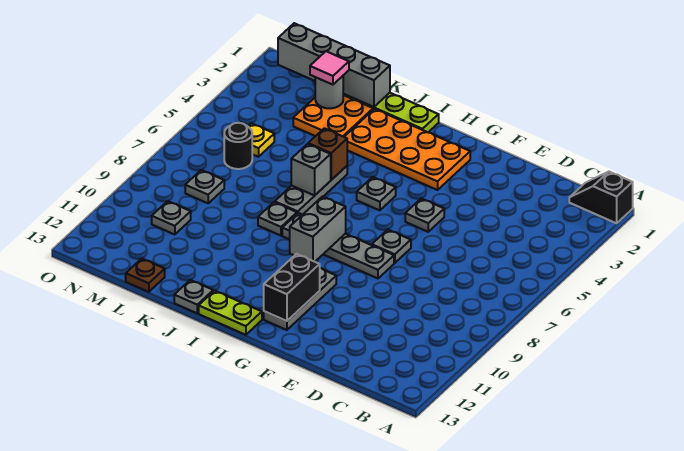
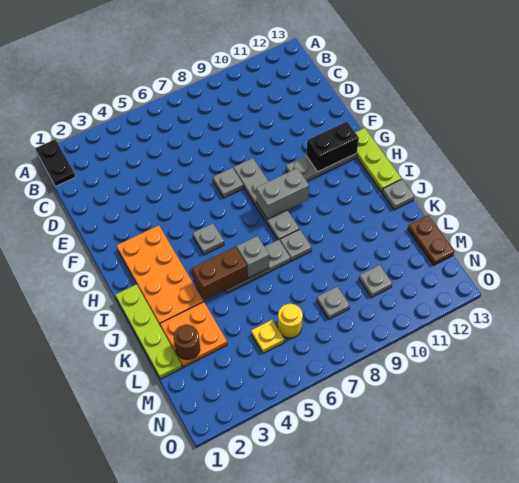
black slope A1:B1 level 1 top A -> black plate A1:B1 level 1
grey plate F5 level 1 -> none
lime plate H13:I13 level 1 -> lime plate G13:I13 level 1
brown brick J5 level 2 -> brown brick J4:J5 level 2
grey brick K1:N1 level 2 -> none
grey round brick L2 level 2 -> brown round brick L2 level 2
pink tile L2 level 3 -> none
brown plate L13 level 1 -> brown plate L13:M13 level 1
black round brick M6 level 1 -> yellow round brick M6 level 1

